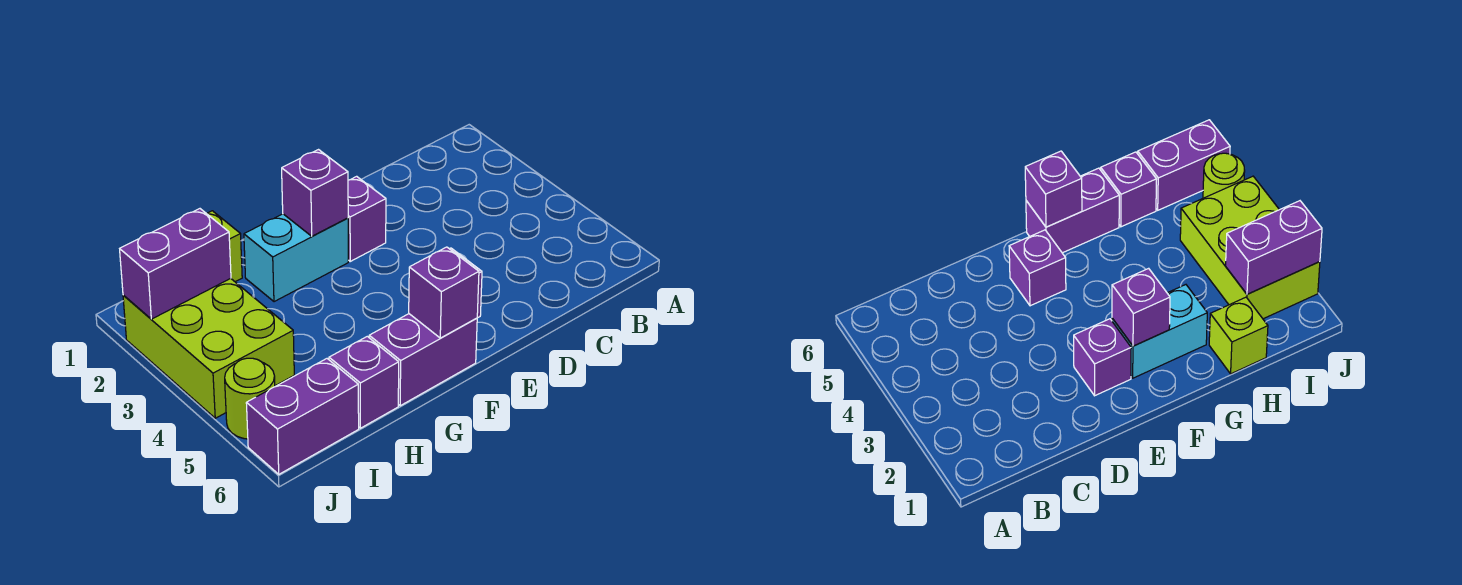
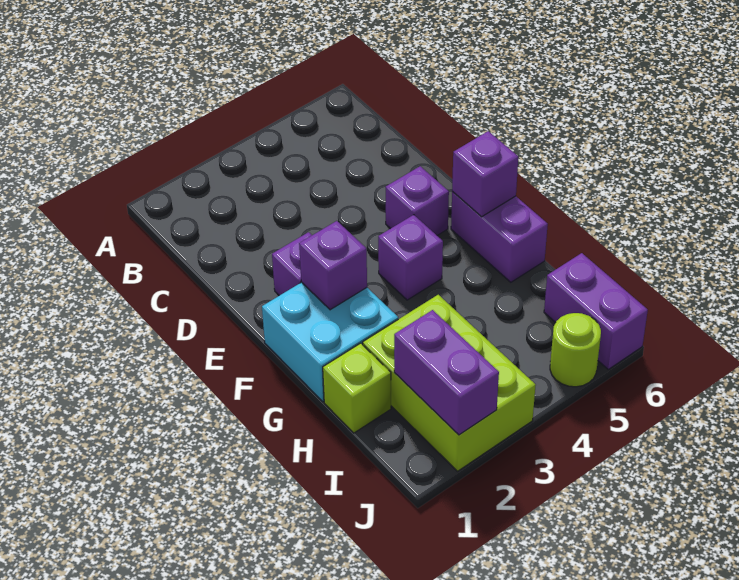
cyan brick F2:G2 level 1 -> cyan brick F1:G2 level 1
purple brick H6 level 1 -> purple brick F4 level 1
lime brick I2:J4 level 1 -> lime brick H2:J3 level 1

